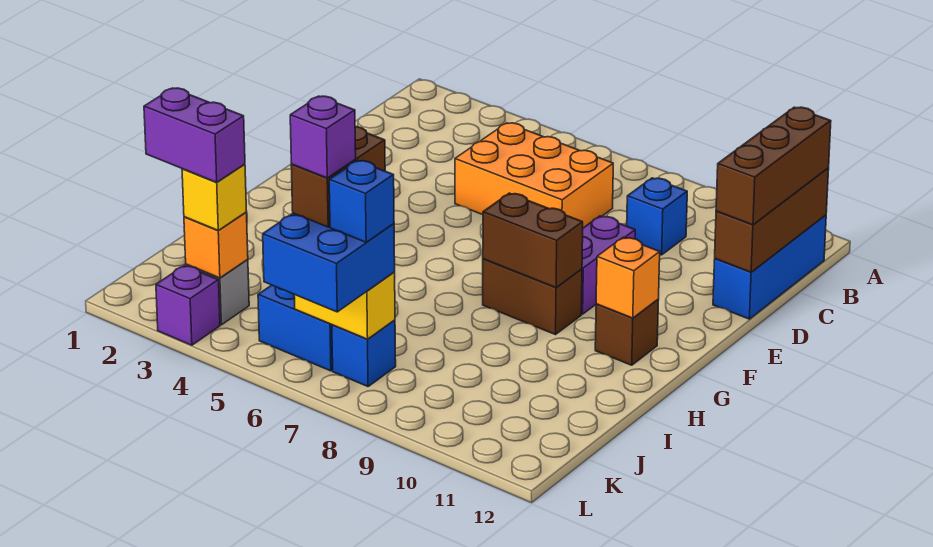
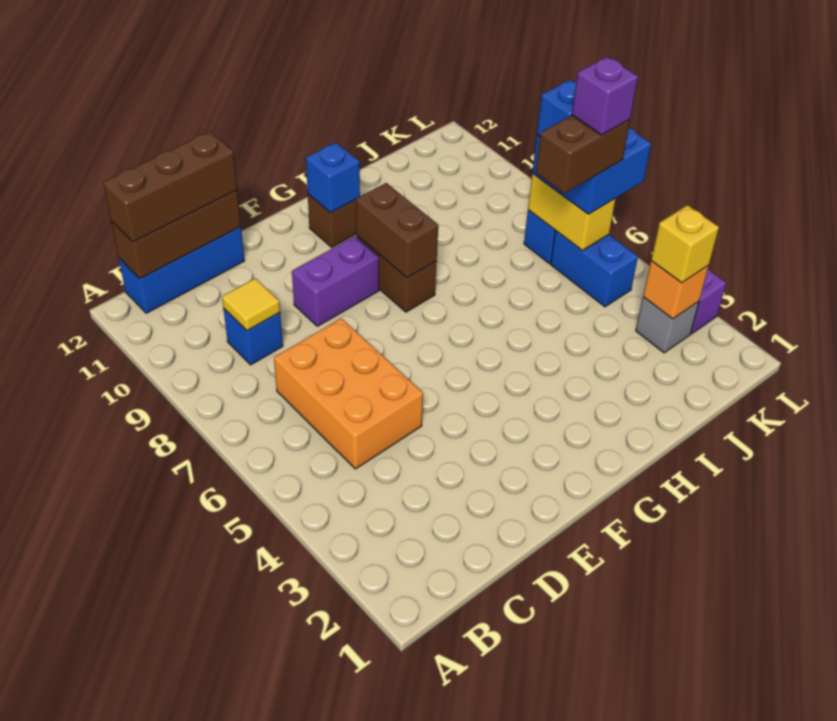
none -> yellow tile C9 level 2
orange brick G11 level 2 -> blue brick G11 level 2
purple brick K2:K3 level 4 -> none

